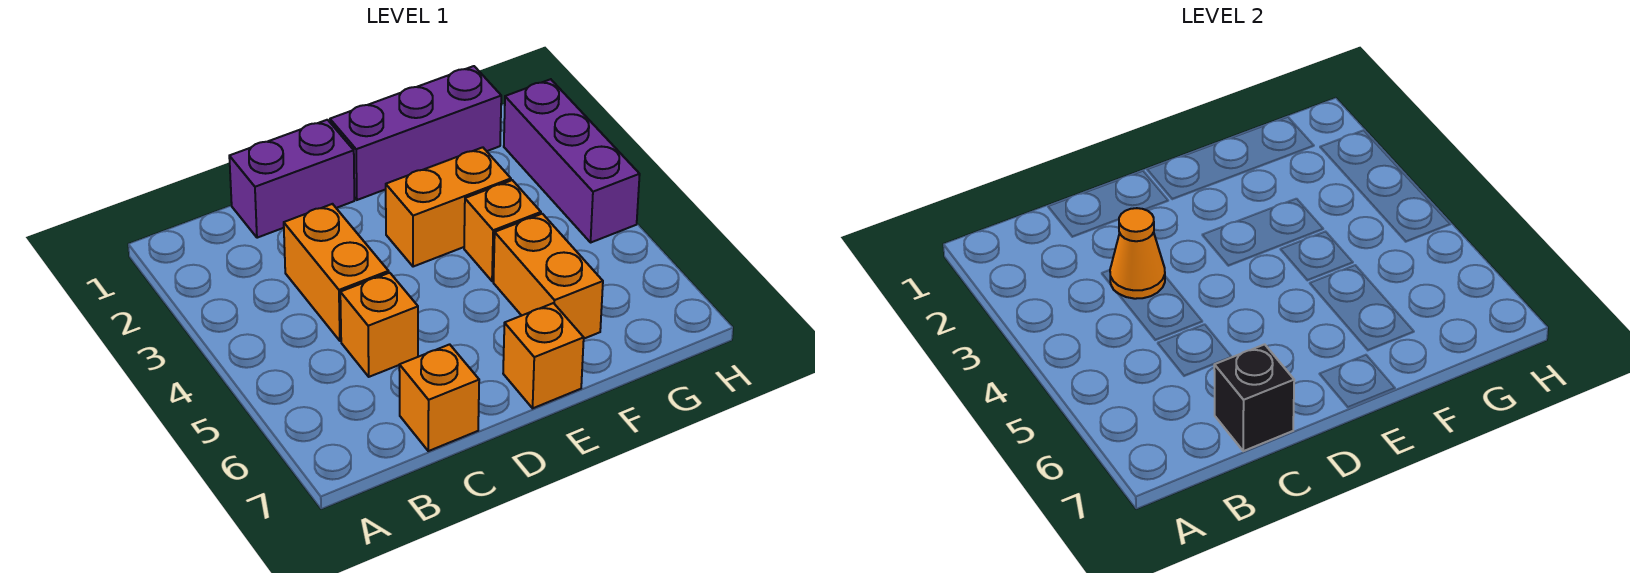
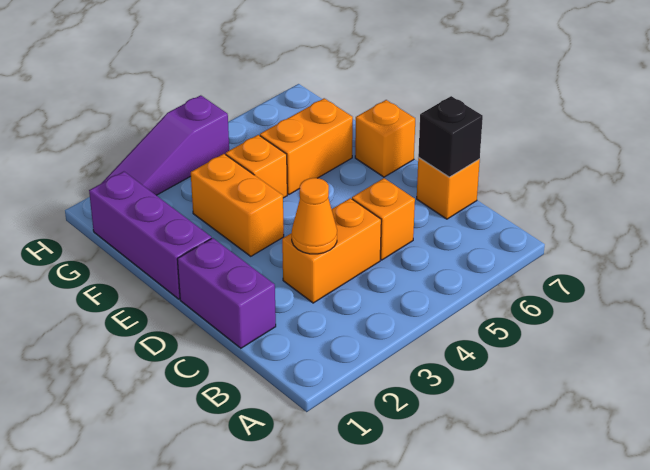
purple brick H2:H4 level 1 -> purple slope H2:H4 level 1 top 4

